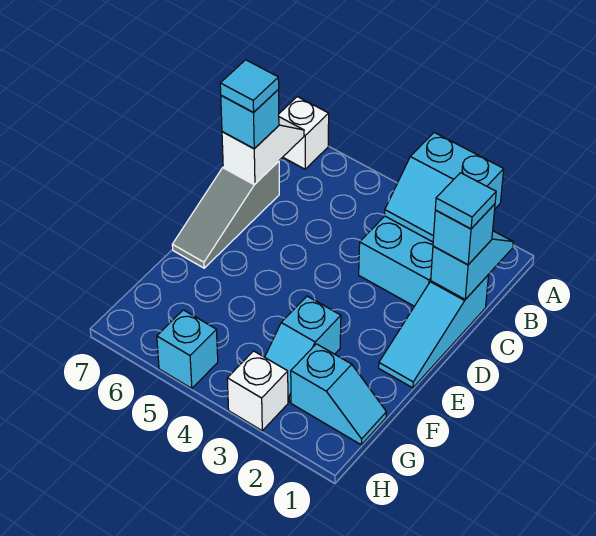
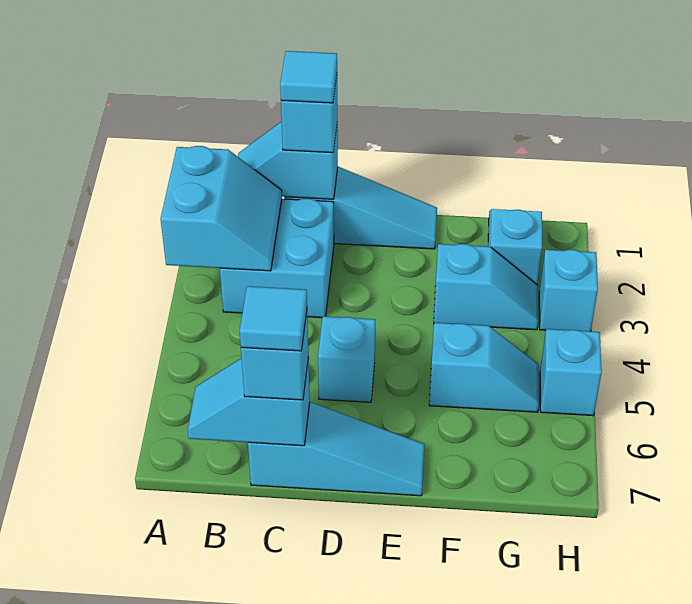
white brick A7 level 1 -> none
white slope B7:C7 level 2 top C -> cyan slope B7:C7 level 2 top C
grey slope C7:E7 level 1 top C -> cyan slope C7:E7 level 1 top C
none -> cyan brick D5 level 1
none -> cyan slope F5:G5 level 1 top F
white brick H3 level 1 -> cyan brick H3 level 1

